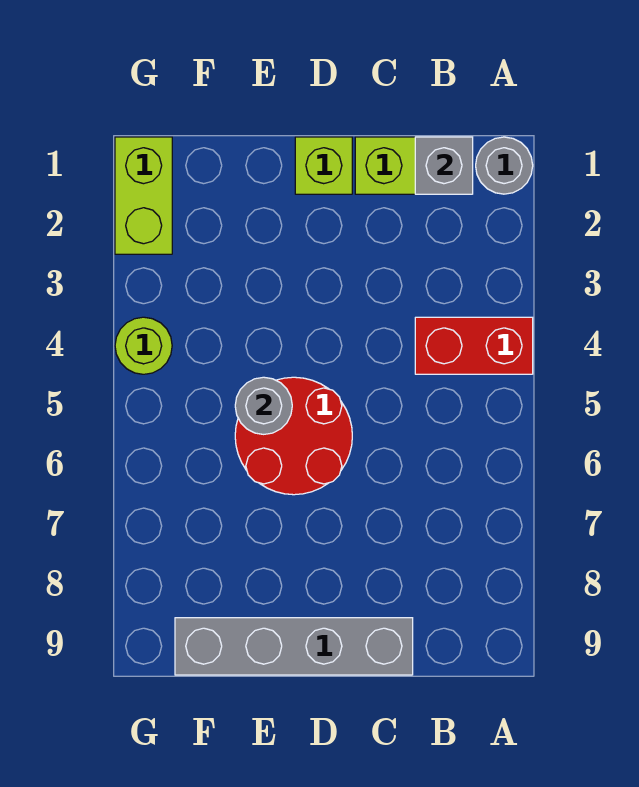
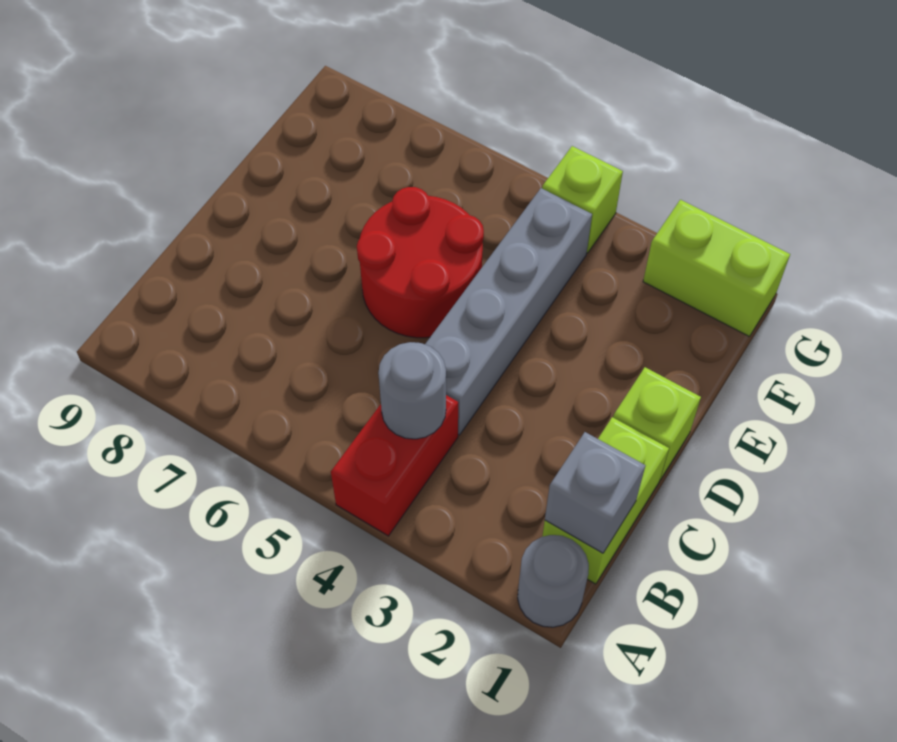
grey brick C9:F9 level 1 -> grey brick C4:F4 level 1
grey round brick E5 level 2 -> grey round brick B4 level 2
lime round brick G4 level 1 -> lime brick G4 level 1

